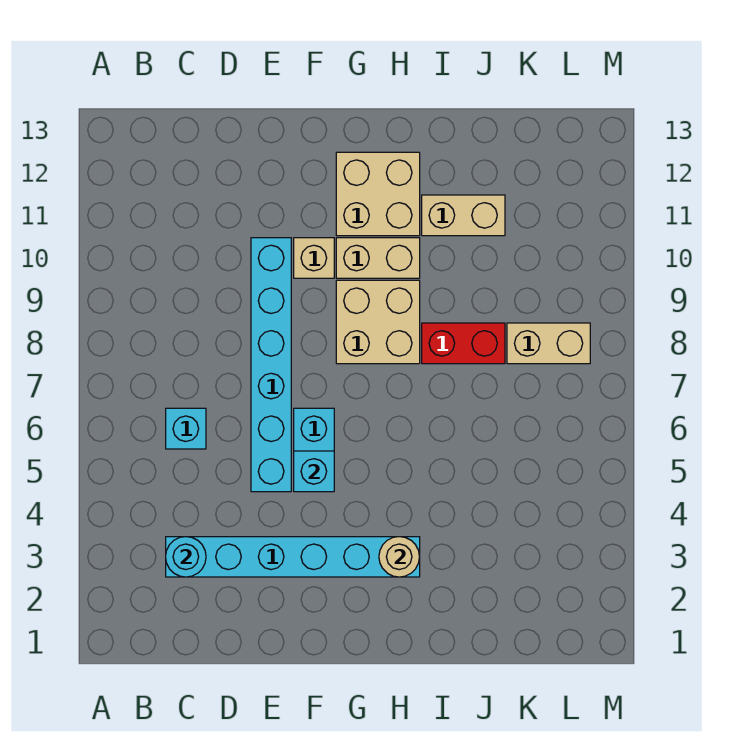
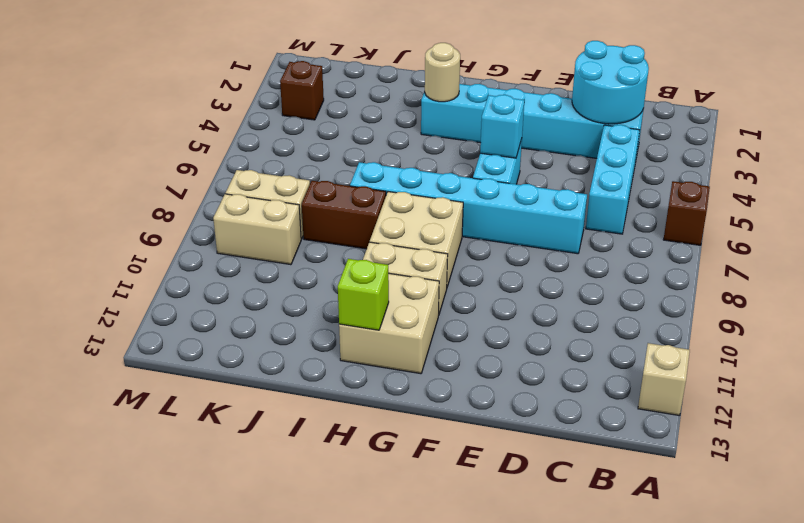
none -> brown brick A6 level 1
cyan round brick C3 level 2 -> cyan round brick C2:D3 level 2
cyan brick C6 level 1 -> cyan brick C4:C6 level 1
cyan brick E5:E10 level 1 -> cyan brick D7:I7 level 1
tan brick F10 level 1 -> tan brick A12 level 1
none -> lime brick H12 level 2
red brick I8:J8 level 1 -> brown brick I8:J8 level 1
tan brick I11:J11 level 1 -> tan brick K9:L9 level 1
none -> brown brick L3 level 1

